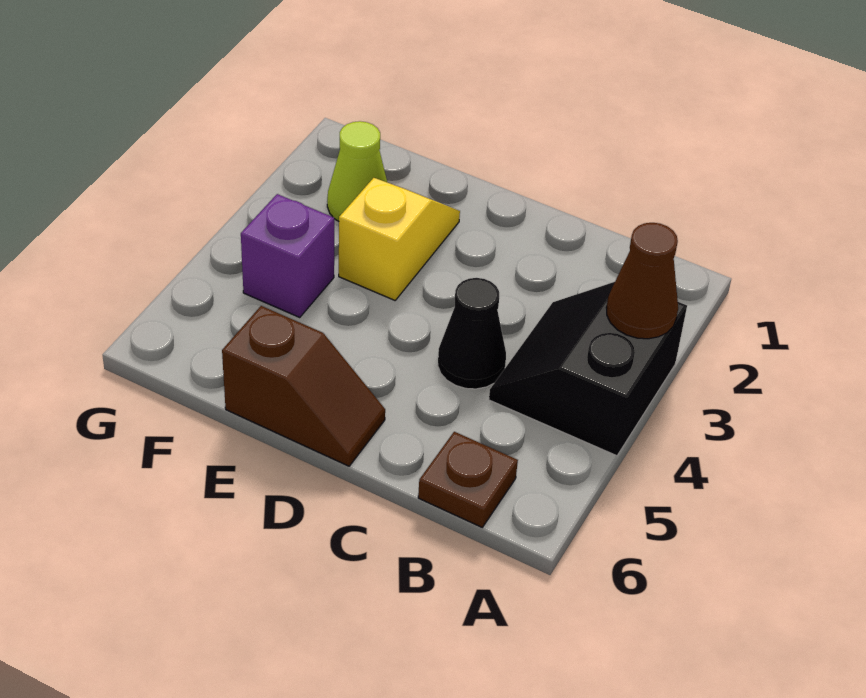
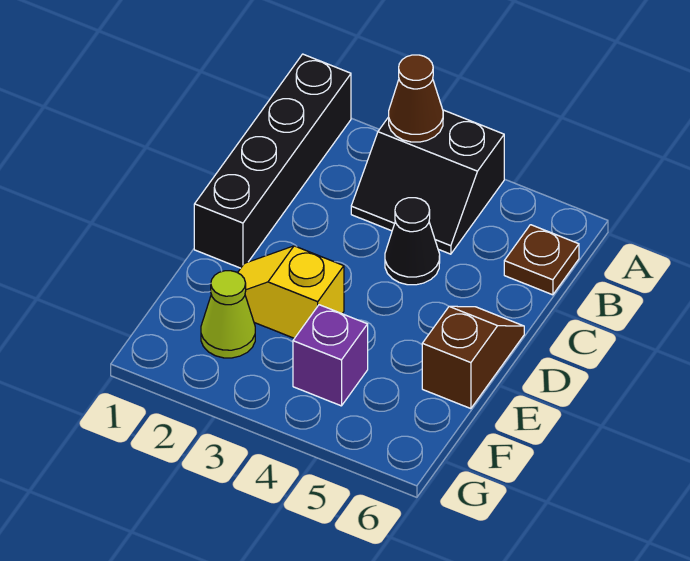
none -> black brick A1:D1 level 1

